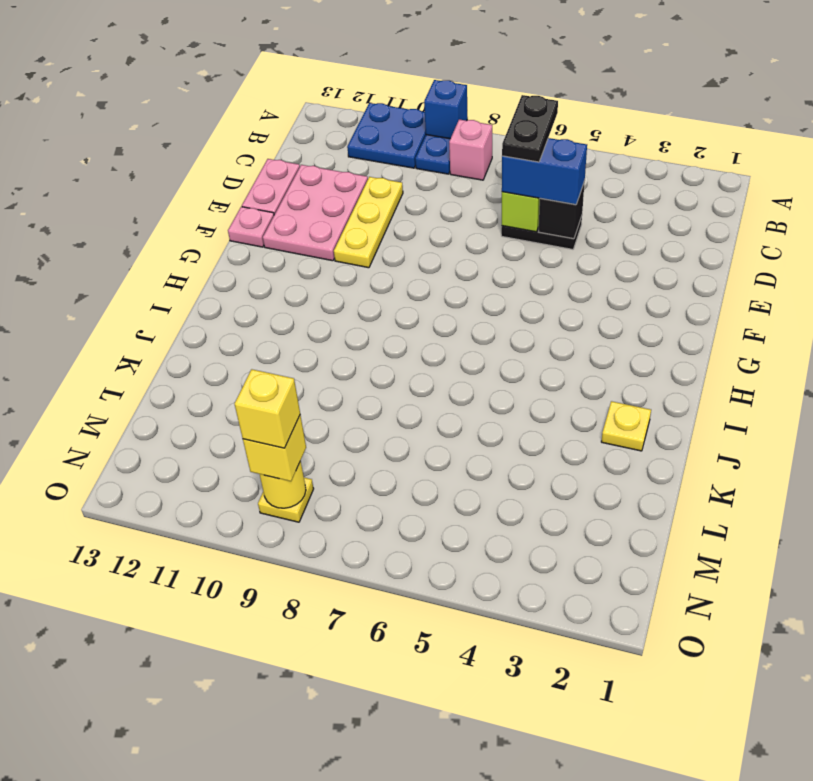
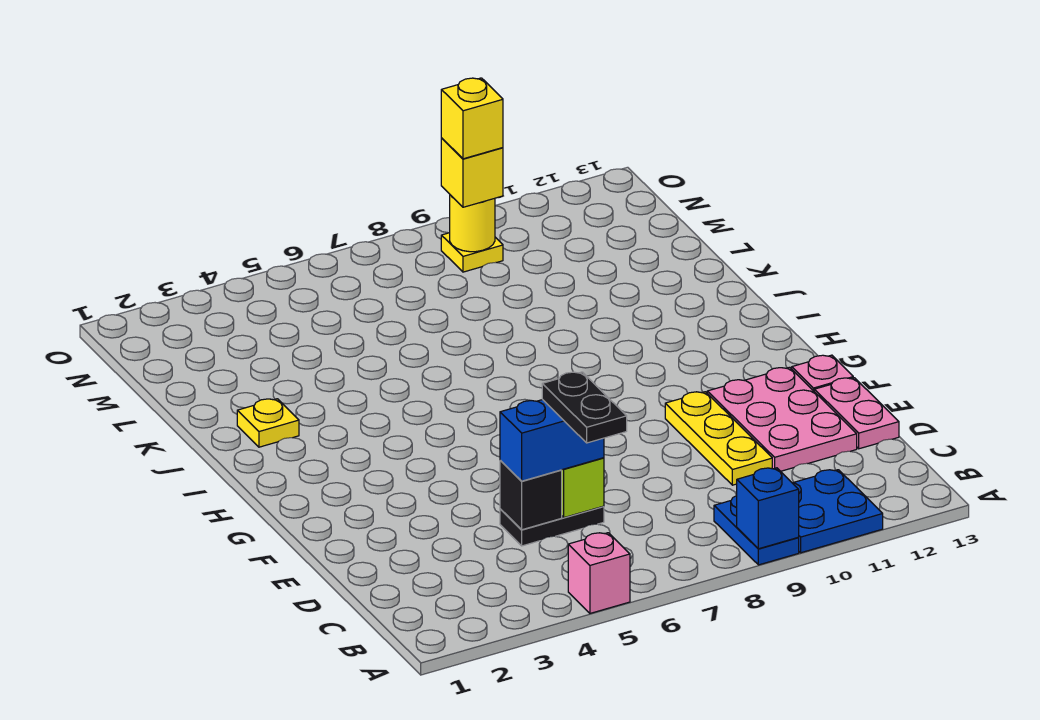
pink brick B8 level 1 -> pink brick A5 level 1

